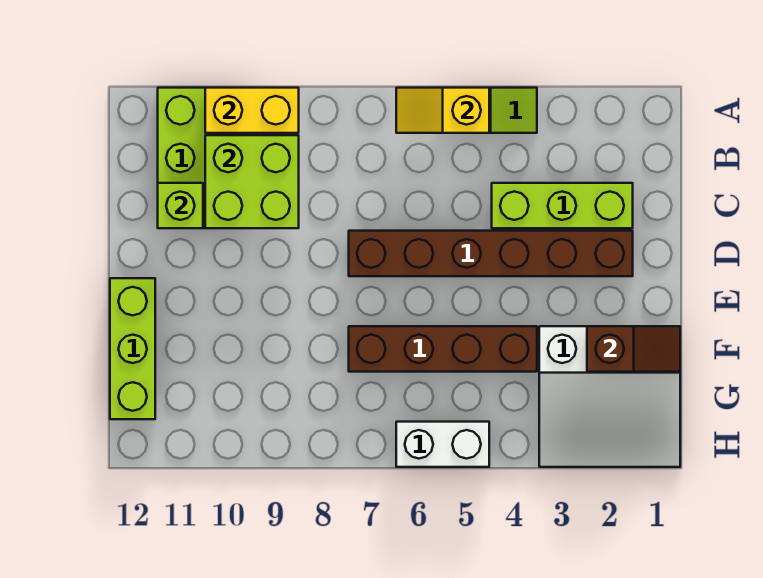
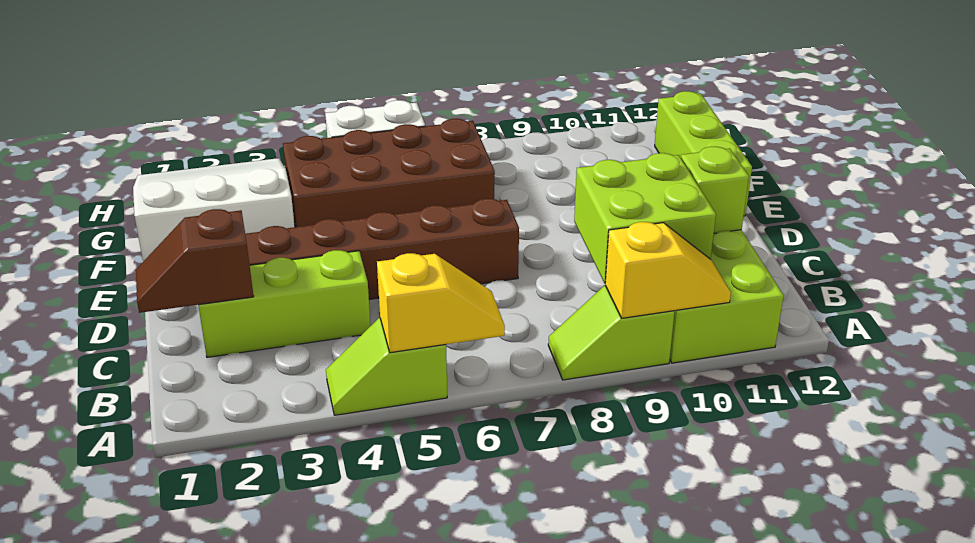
none -> lime slope A8:A9 level 1 top 9
yellow brick A9:A10 level 2 -> yellow slope A9:A10 level 2 top 9
brown slope F1:F2 level 2 top 2 -> brown slope C1:C2 level 2 top 2
brown brick F4:F7 level 1 -> brown brick F4:G7 level 1

